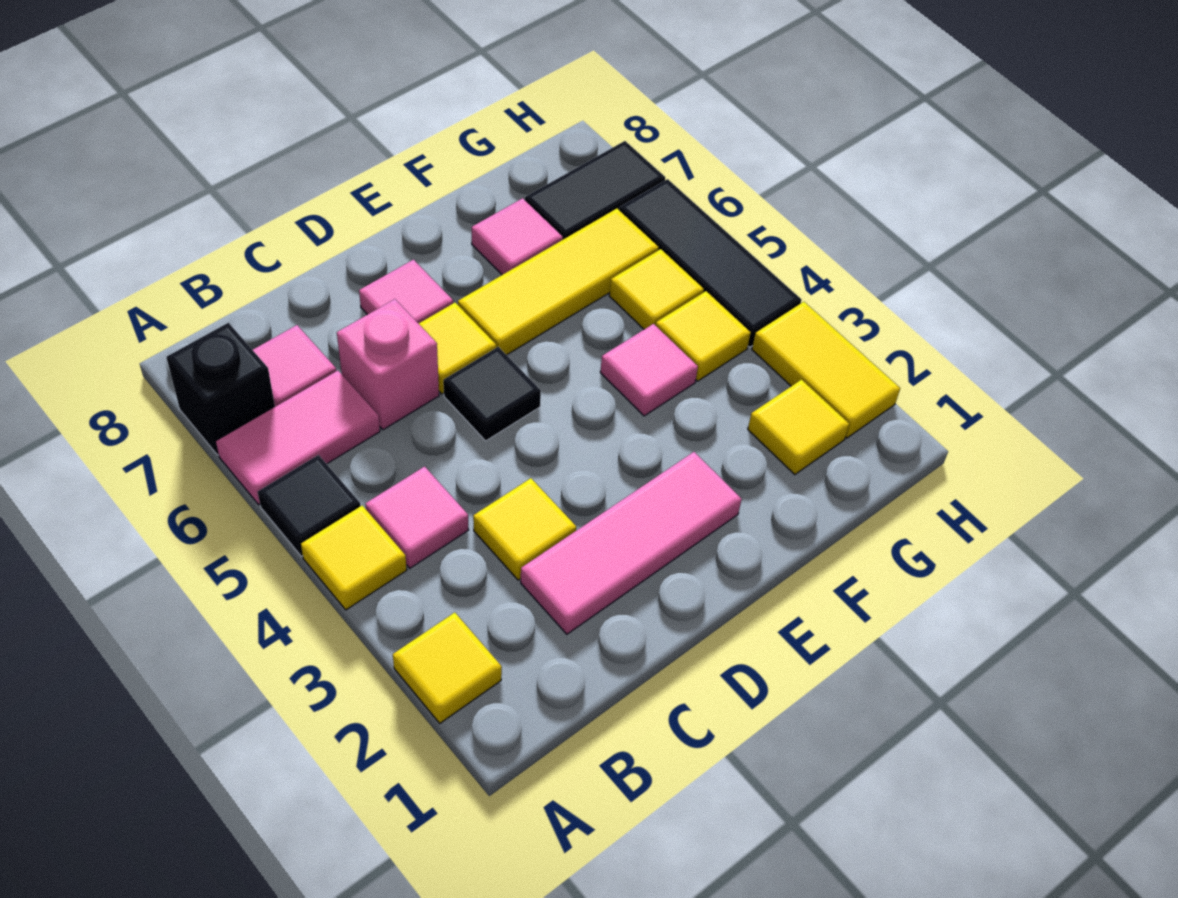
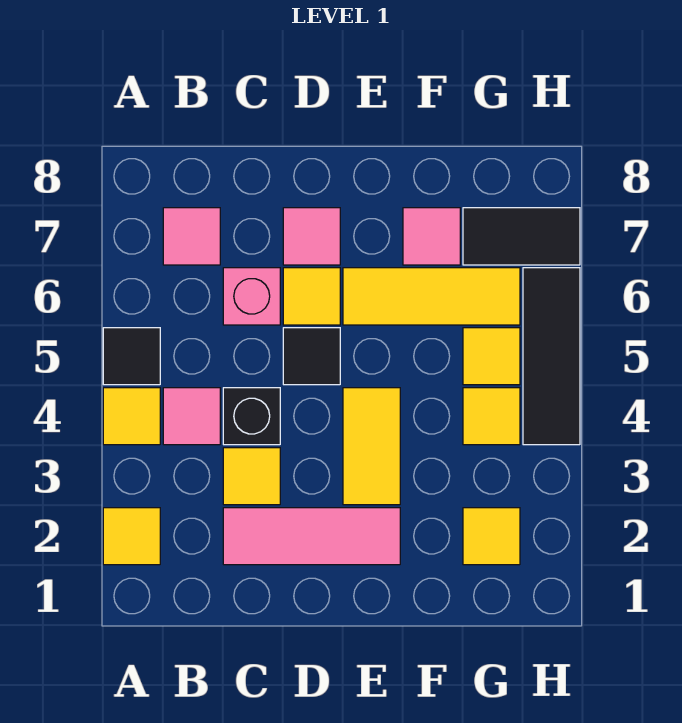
pink tile A6:B6 level 1 -> none
black brick A7 level 1 -> black brick C4 level 1
pink tile F4 level 1 -> none
yellow tile H2:H3 level 1 -> yellow tile E3:E4 level 1

